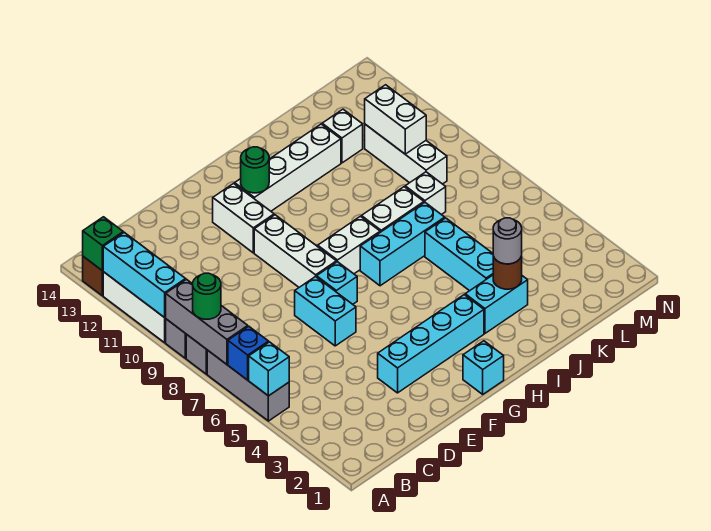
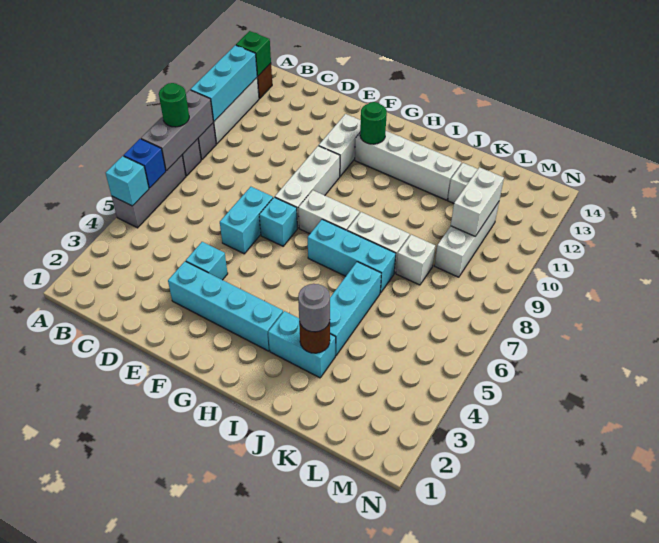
cyan brick G1 level 1 -> cyan brick E4 level 1

